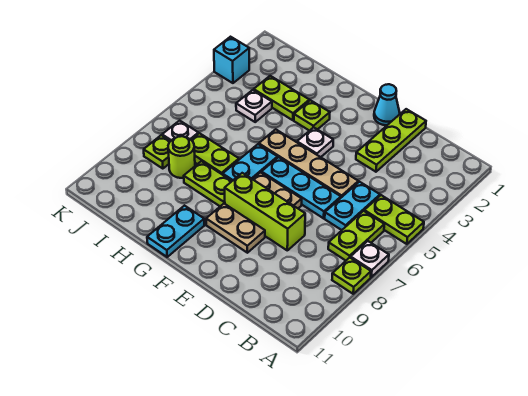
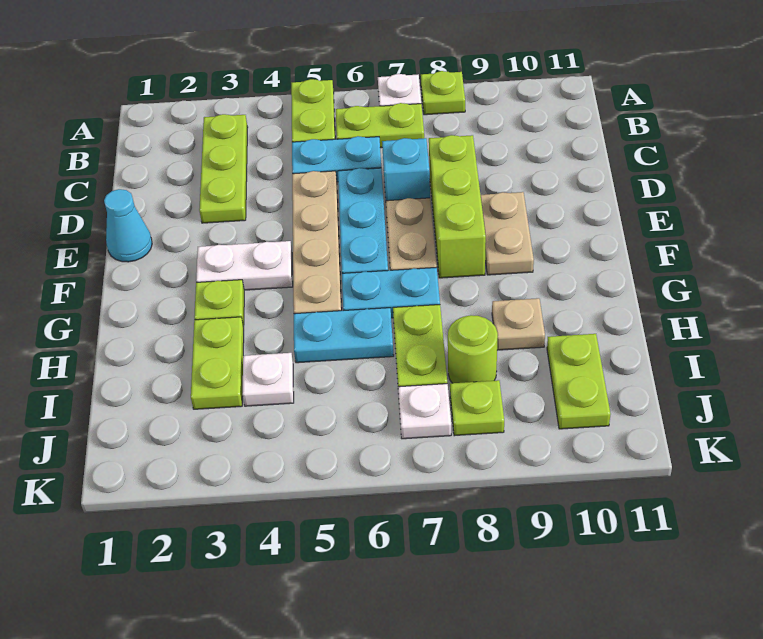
lime plate D1:D3 level 1 -> lime plate B3:D3 level 1
white plate F4 level 1 -> white plate F3:F4 level 1
lime plate G8:H8 level 1 -> lime plate I10:J10 level 1
cyan plate G10:G11 level 1 -> cyan plate H5:H6 level 1
none -> tan plate H9 level 1
cyan brick K3 level 1 -> cyan brick D7 level 1

